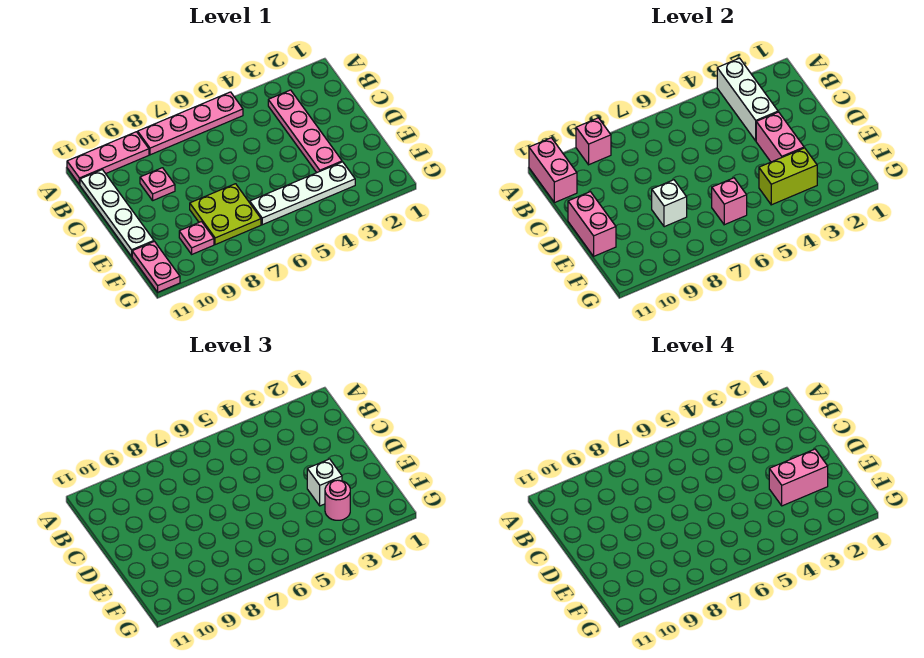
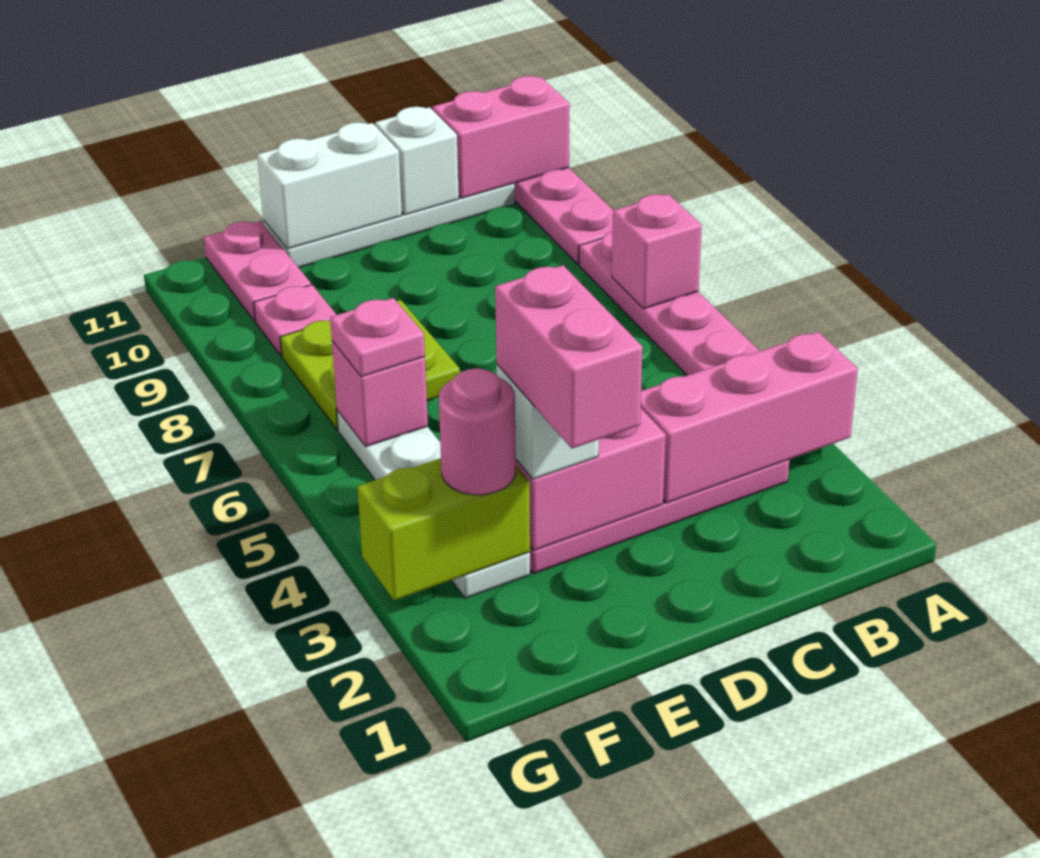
white brick A3:C3 level 2 -> pink brick A3:C3 level 2
pink brick A9 level 2 -> pink brick A7 level 2
pink plate C9 level 1 -> pink plate F6 level 3
pink brick D11:E11 level 2 -> white brick D11:E11 level 2
white brick E8 level 2 -> white brick C11 level 2
lime brick F3:F4 level 2 -> lime brick F3:G3 level 2
pink plate F11:G11 level 1 -> pink plate F10:F11 level 1

